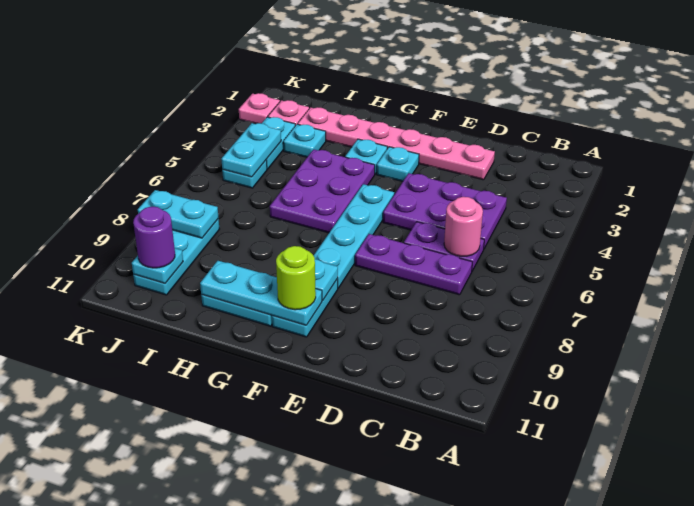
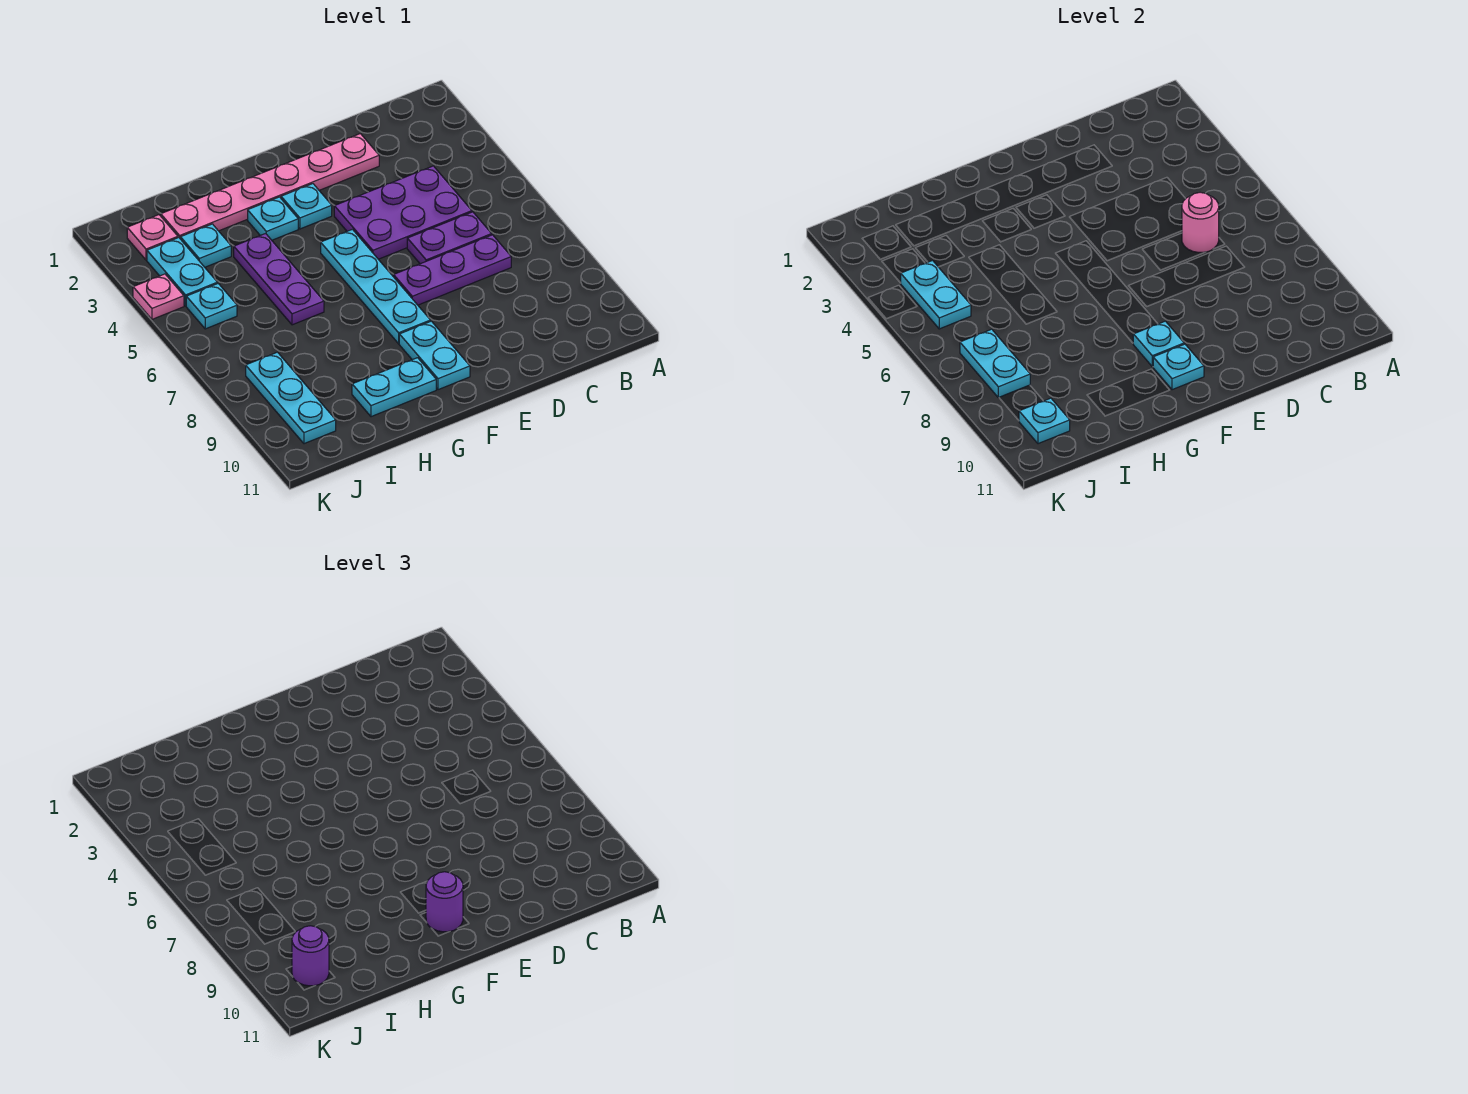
cyan plate F10:H10 level 2 -> cyan plate F10 level 2
lime round brick F10 level 3 -> purple round brick F10 level 3
purple plate G4:H6 level 1 -> purple plate H4:H6 level 1
cyan plate J8:K8 level 2 -> cyan plate J7:J8 level 2
pink plate K2 level 1 -> pink plate K4 level 1

